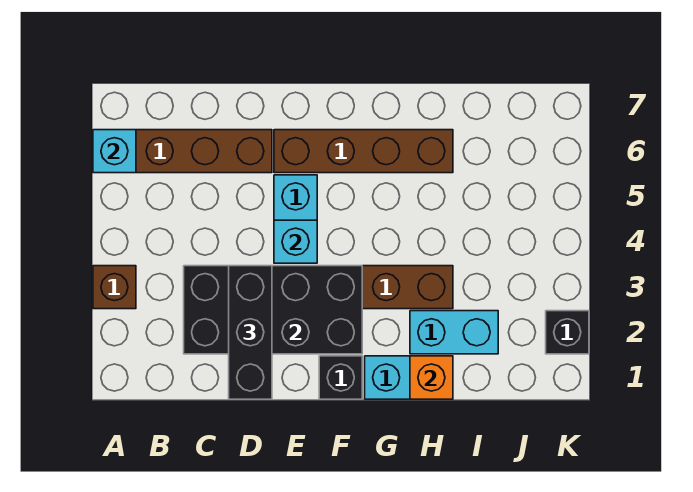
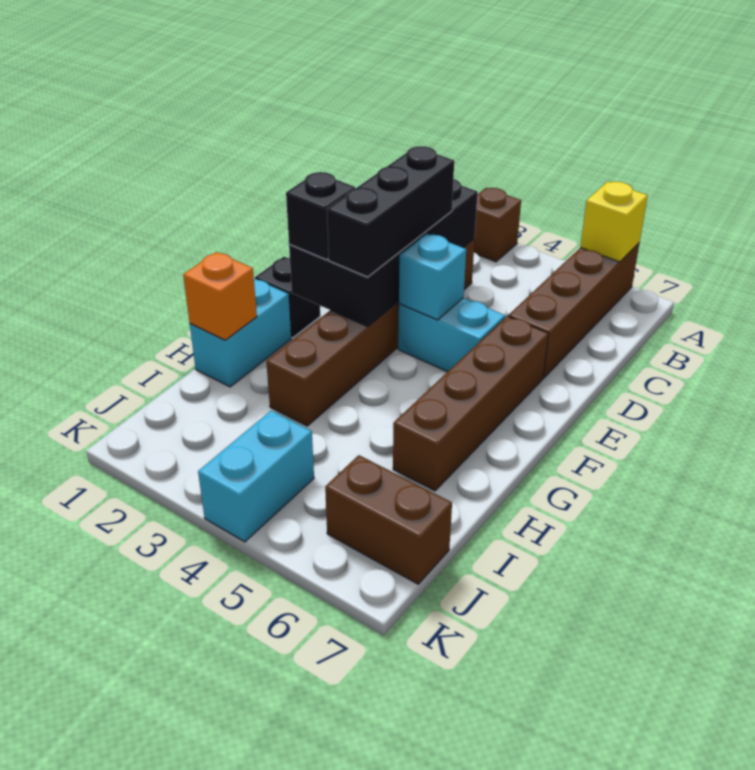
cyan brick A6 level 2 -> yellow brick A6 level 2
black brick D1:D3 level 3 -> black brick D3:F3 level 3
cyan brick H2:I2 level 1 -> cyan brick J4:K4 level 1
none -> brown brick J6:J7 level 1
black brick K2 level 1 -> black brick F2 level 3

